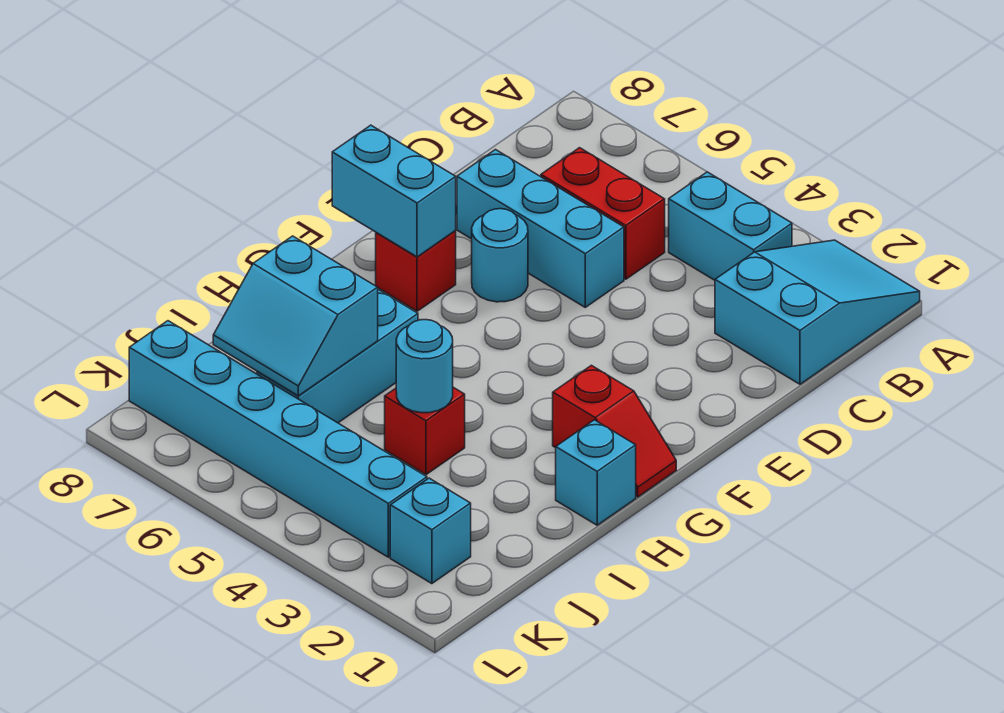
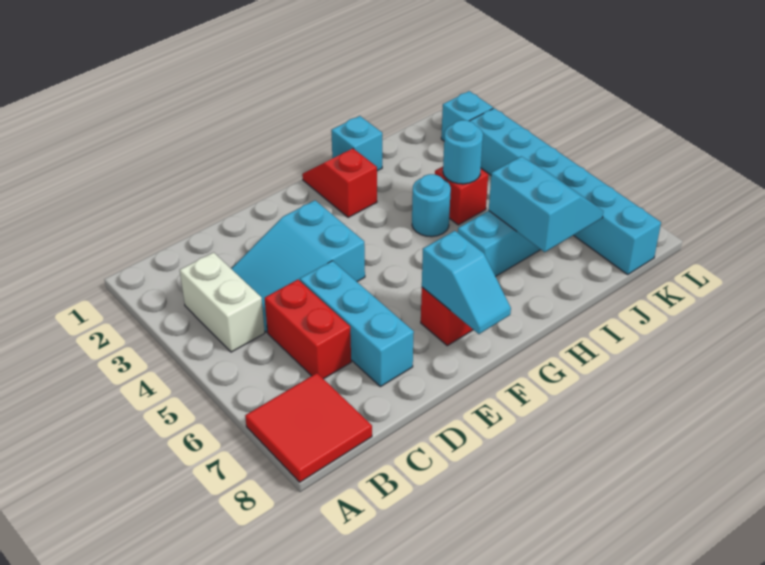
cyan slope A1:C2 level 1 top C -> cyan slope C3:E4 level 1 top E
none -> red tile A7:B8 level 1
cyan brick B3:B4 level 1 -> white brick B3:B4 level 1
cyan round brick E6 level 1 -> cyan round brick H4 level 1
cyan brick F7:F8 level 2 -> cyan slope F7:F8 level 2 top 7

